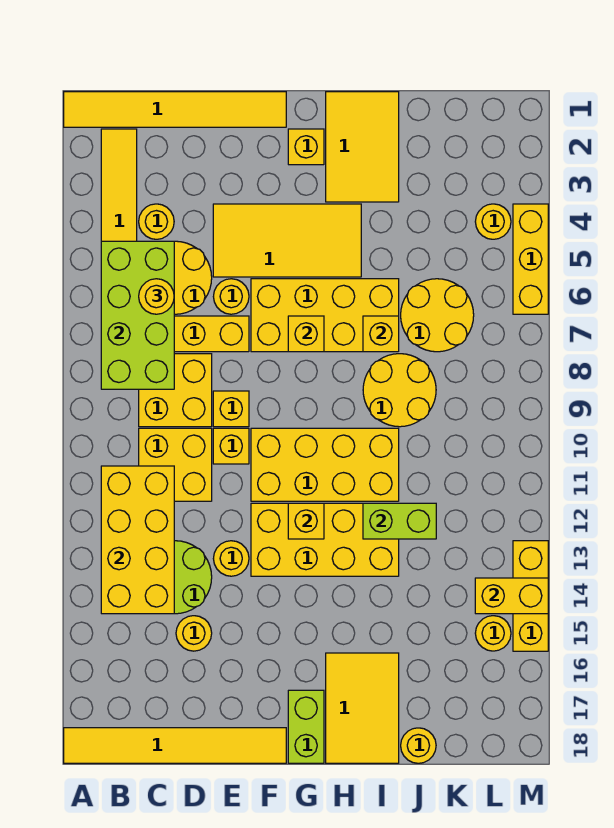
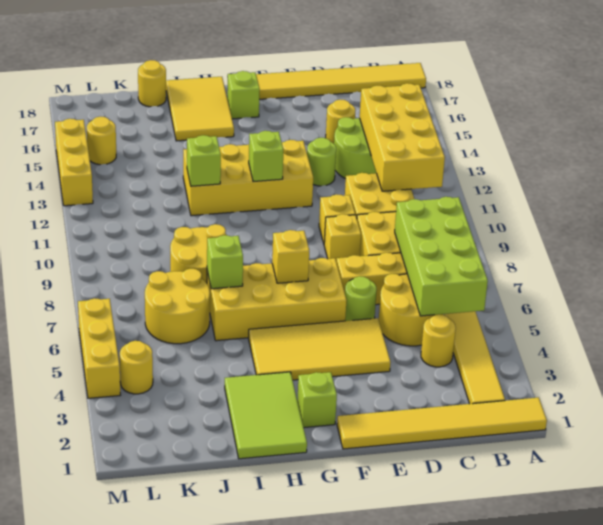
yellow round brick C6 level 3 -> none
yellow round brick E6 level 1 -> lime round brick E6 level 1
yellow round brick E13 level 1 -> lime round brick E13 level 1
yellow brick F10:I11 level 1 -> none
yellow brick G2 level 1 -> lime brick G2 level 1
yellow brick G12 level 2 -> lime brick G12 level 2
lime brick G17:G18 level 1 -> lime brick G17 level 1
yellow tile H1:I3 level 1 -> lime tile H1:I3 level 1
yellow brick I7 level 2 -> lime brick I7 level 2
lime brick I12:J12 level 2 -> lime brick I12 level 2
yellow brick L14:M14 level 2 -> none

